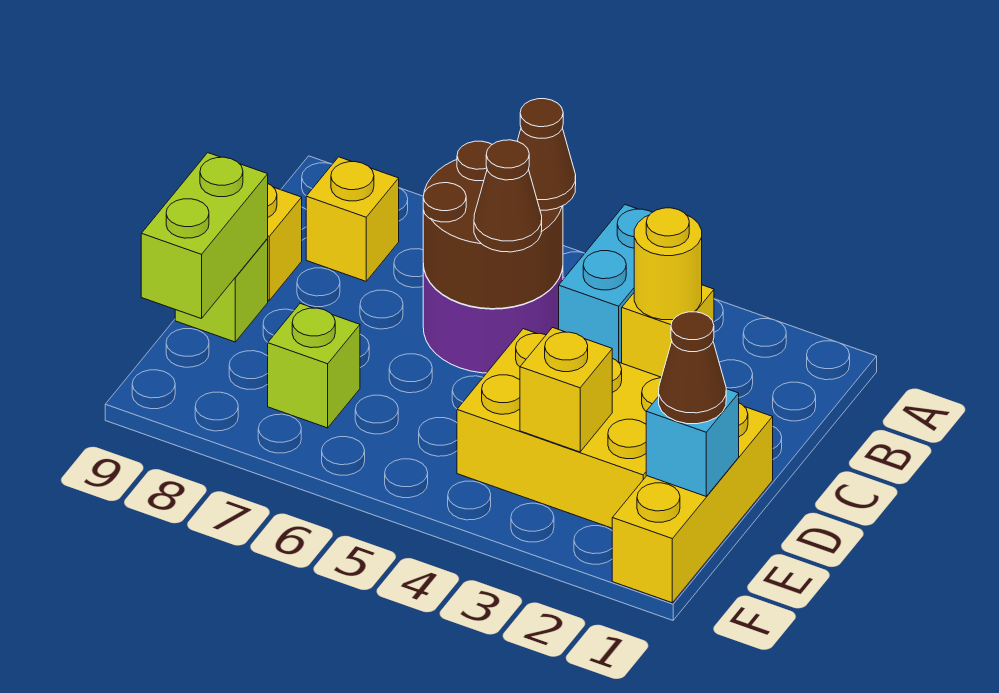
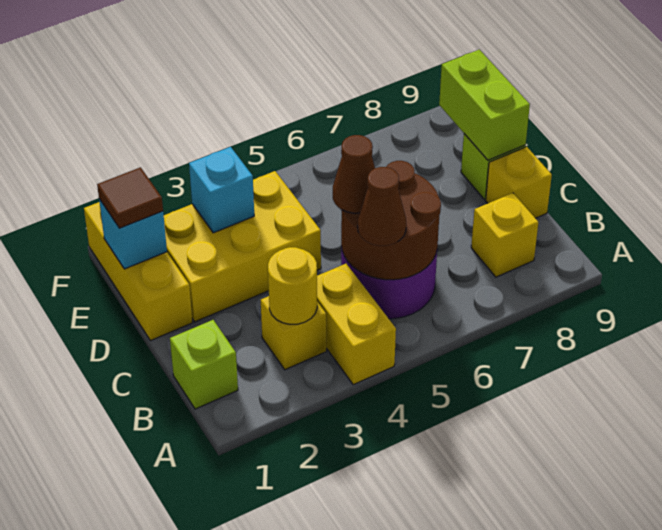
cyan brick A4:B4 level 1 -> yellow brick A4:B4 level 1
brown cone E1 level 3 -> brown tile E1 level 3
yellow brick E3 level 2 -> cyan brick E3 level 2
lime brick E7 level 1 -> lime brick B1 level 1

